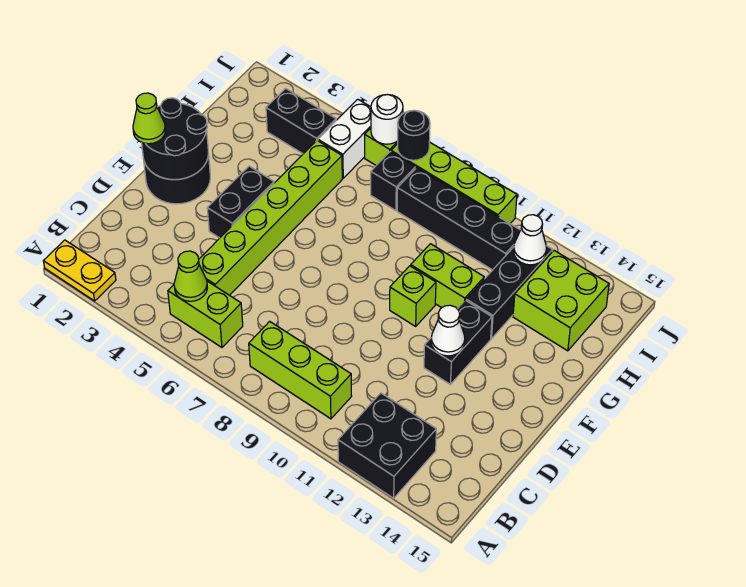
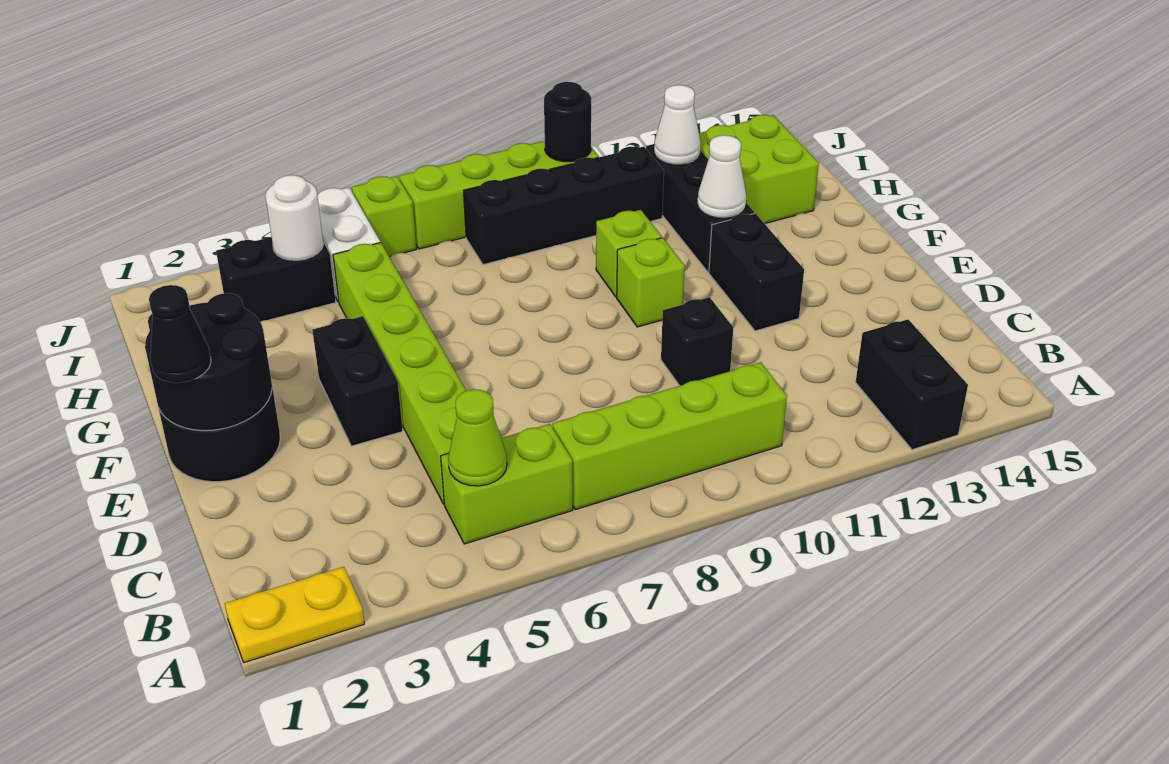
black brick A12:B13 level 1 -> black brick A13:B13 level 1
lime brick B8:B10 level 1 -> lime brick B7:B10 level 1
lime cone E1 level 3 -> black cone E1 level 3
white cone E12 level 2 -> white cone G12 level 2
lime brick G10:G11 level 1 -> lime brick G10 level 1
black brick I7 level 1 -> black brick D10 level 1
white round brick J6 level 2 -> white round brick I4 level 2
black round brick J7 level 2 -> black round brick J10 level 2

